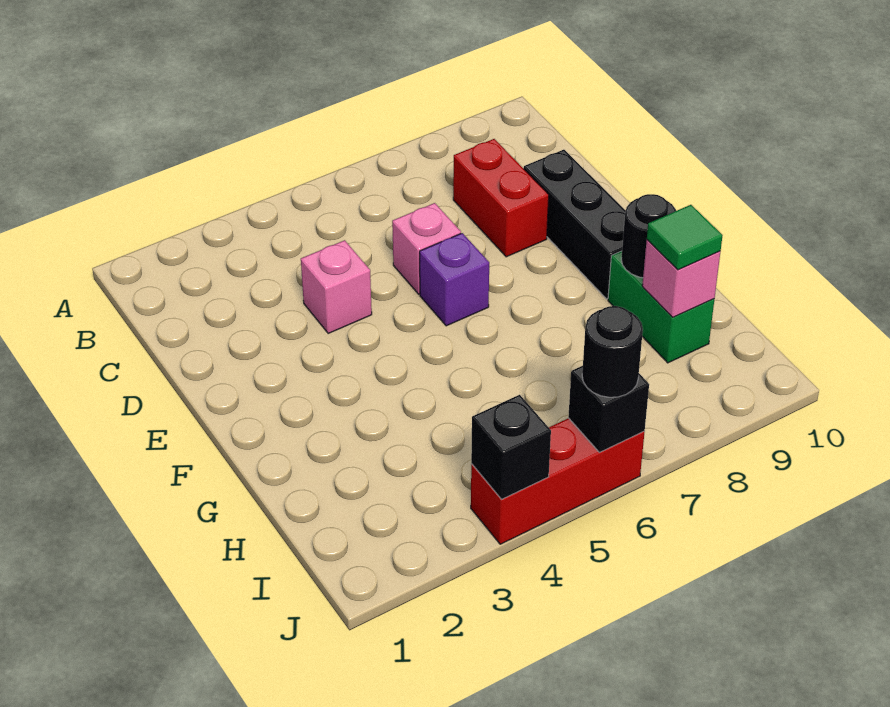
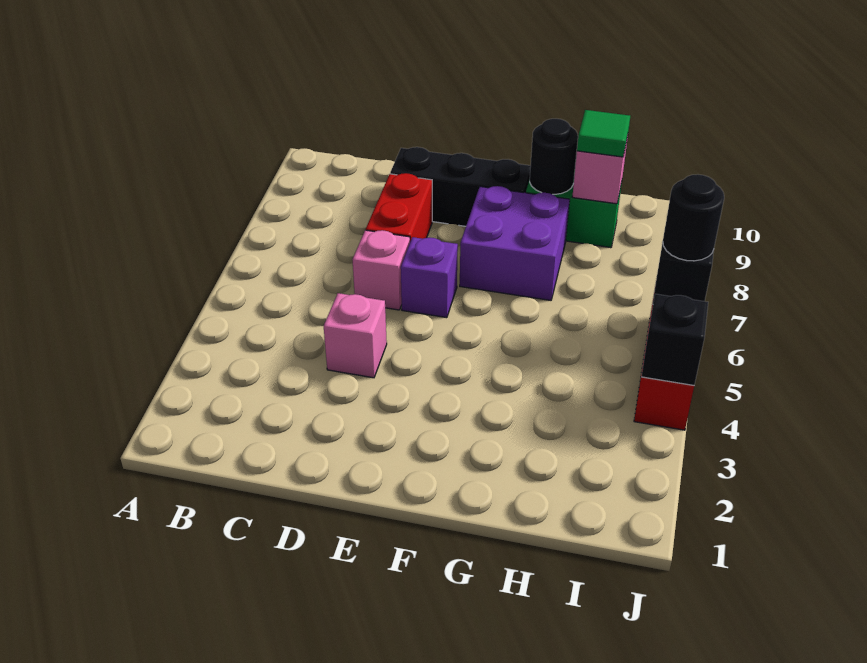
red brick C8:D8 level 1 -> red brick D7:D8 level 1
none -> purple brick F7:G8 level 1

